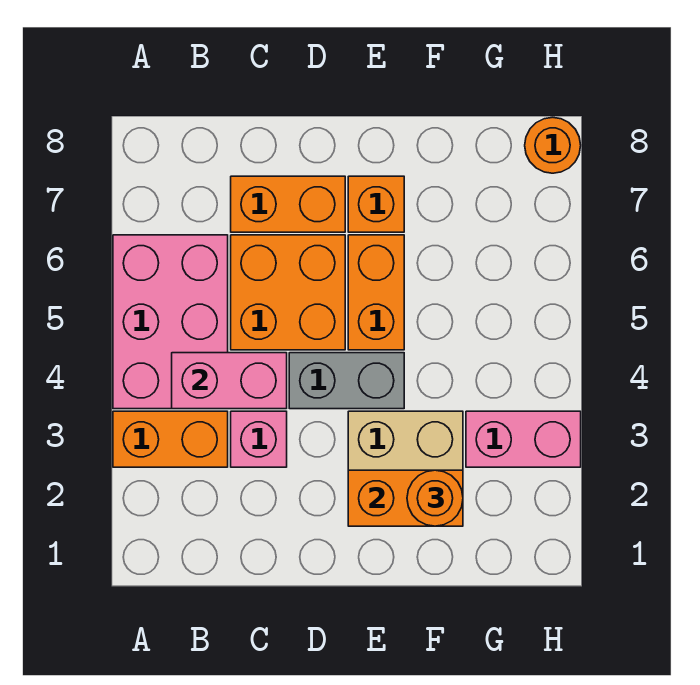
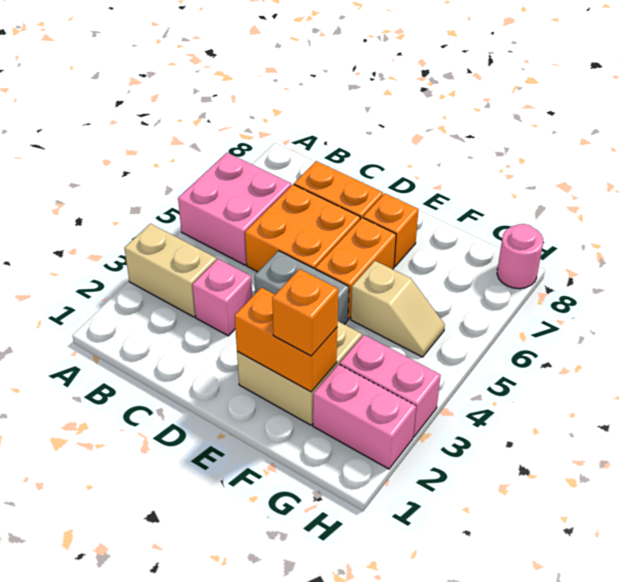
orange brick A3:B3 level 1 -> tan brick A3:B3 level 1
pink brick A4:B6 level 1 -> pink brick A5:B6 level 1
pink brick B4:C4 level 2 -> pink brick G2:H2 level 1
orange round brick F2 level 3 -> orange brick F2 level 3
none -> tan slope F5:G5 level 1 top F
orange round brick H8 level 1 -> pink round brick H8 level 1

